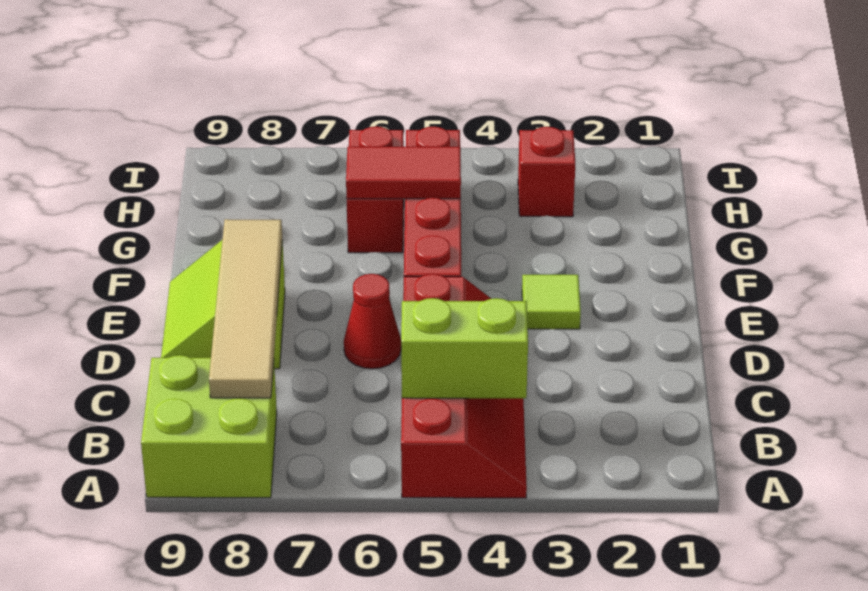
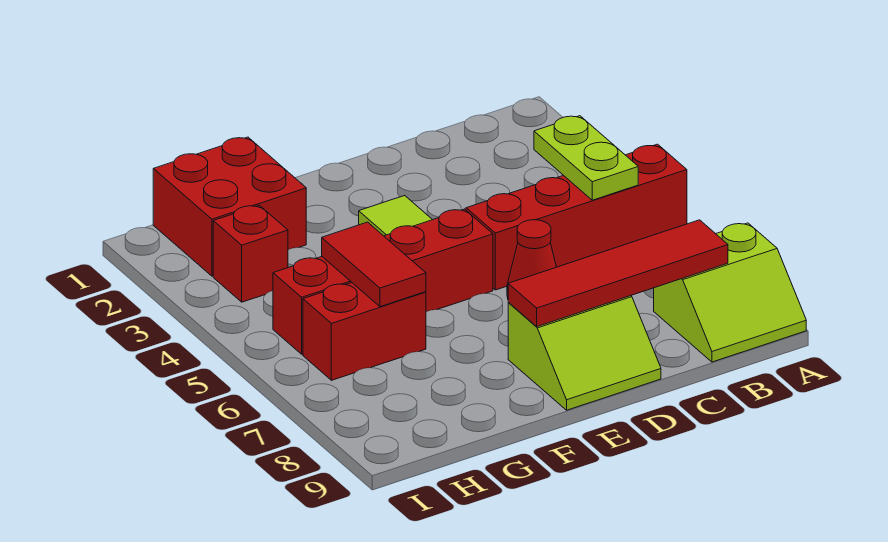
lime brick A8:B9 level 1 -> lime slope A8:B9 level 1 top 8
lime brick B4:B5 level 2 -> lime plate B4:B5 level 2
tan tile B8:E8 level 2 -> red tile B8:E8 level 2
none -> red brick G1:H2 level 1

